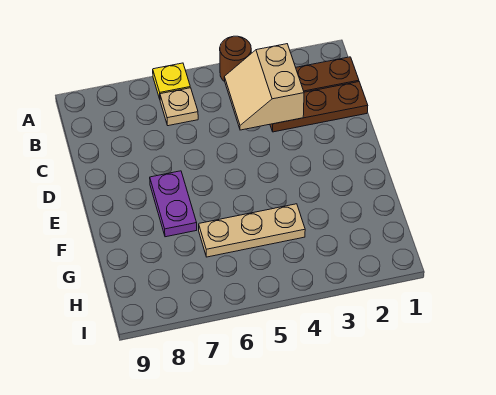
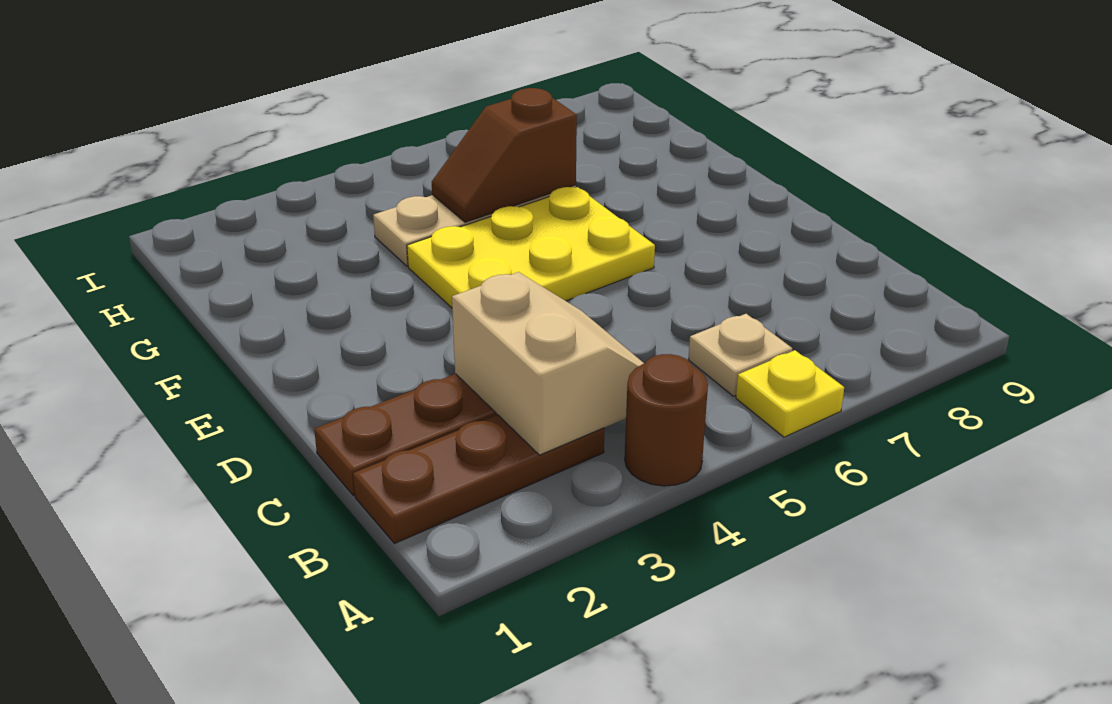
none -> yellow plate E4:F6 level 1
purple plate E7:F7 level 1 -> none
none -> brown slope G5:G6 level 2 top 6

